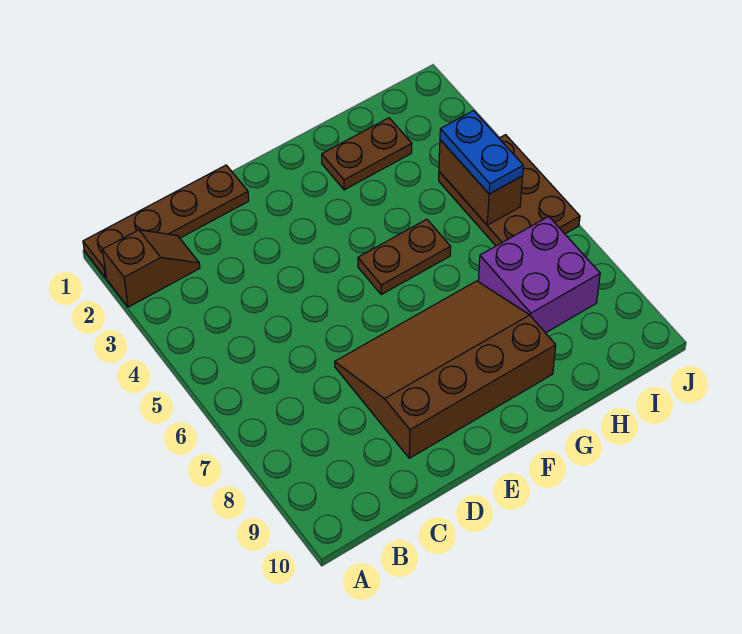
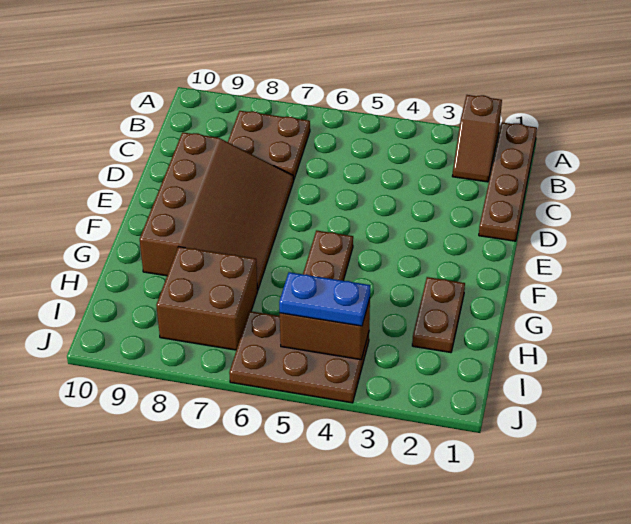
none -> brown plate B7:C8 level 1
purple brick H7:I8 level 1 -> brown brick H7:I8 level 1

